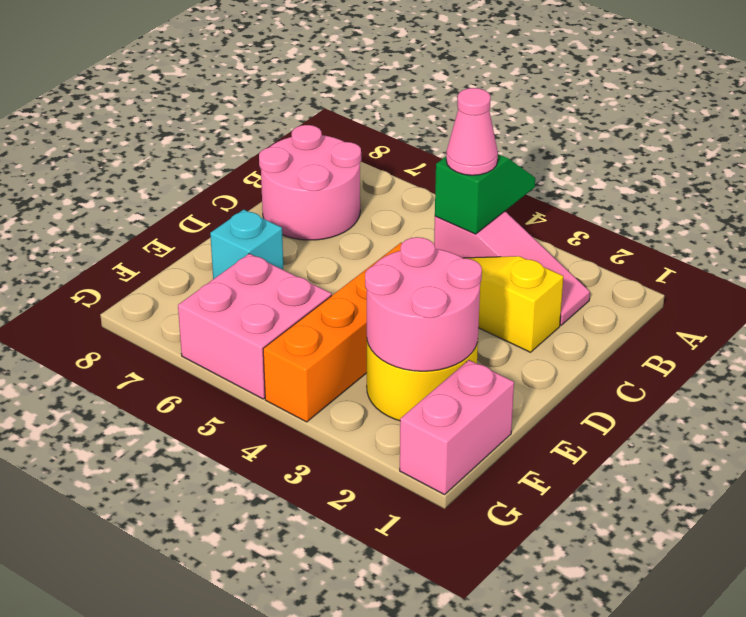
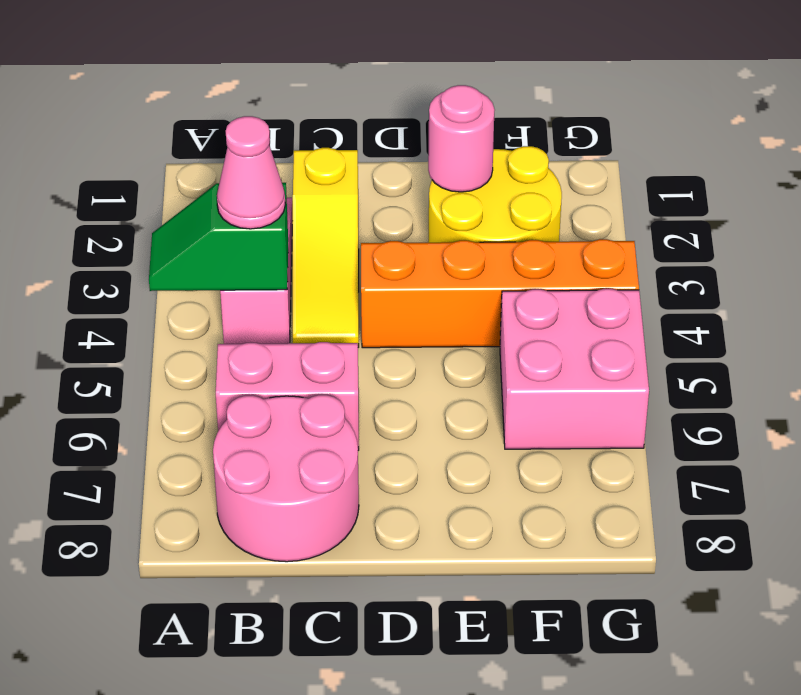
pink round brick E2:F3 level 2 -> pink round brick E2 level 2
cyan brick E7 level 1 -> none
pink brick F1:G1 level 1 -> pink brick B6:C6 level 1

